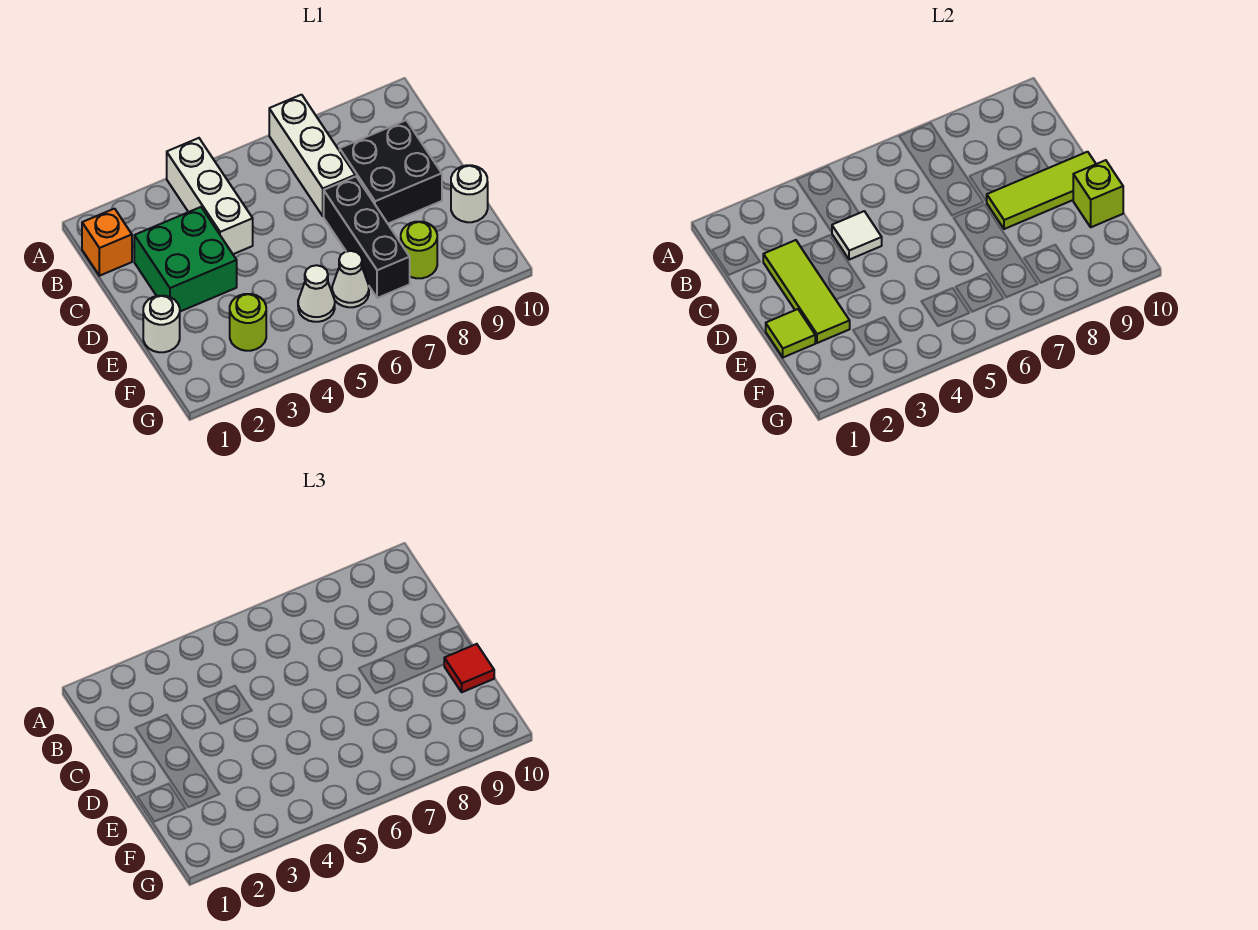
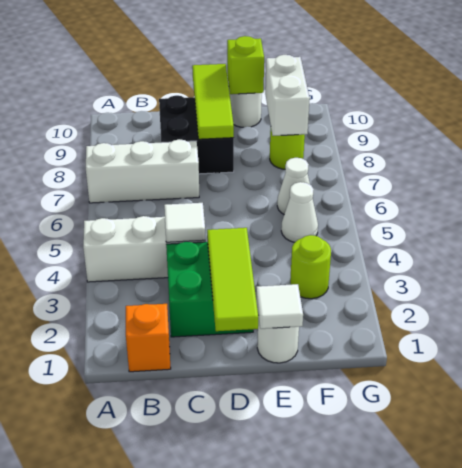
lime tile C2:E2 level 2 -> lime tile D1:D3 level 2
black brick D7:F7 level 1 -> none
lime tile E1 level 2 -> white tile E1 level 2
red tile E10 level 3 -> none
none -> white brick F8:F9 level 2

